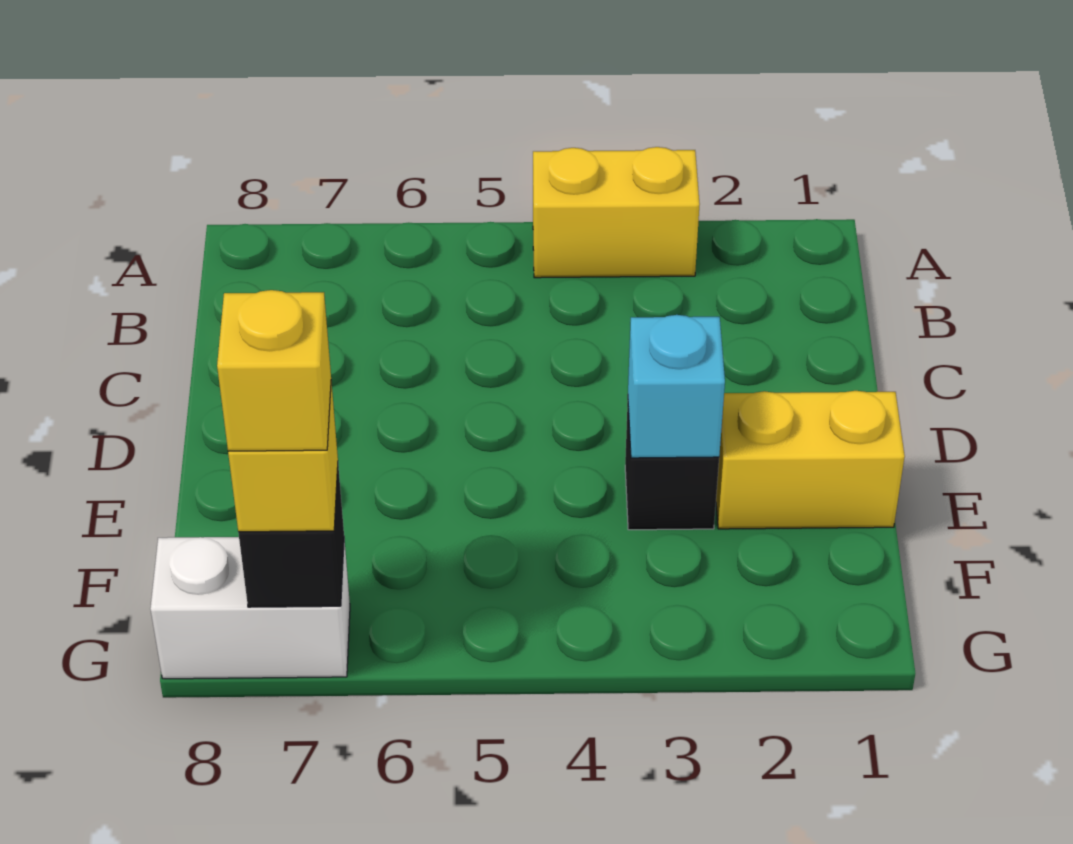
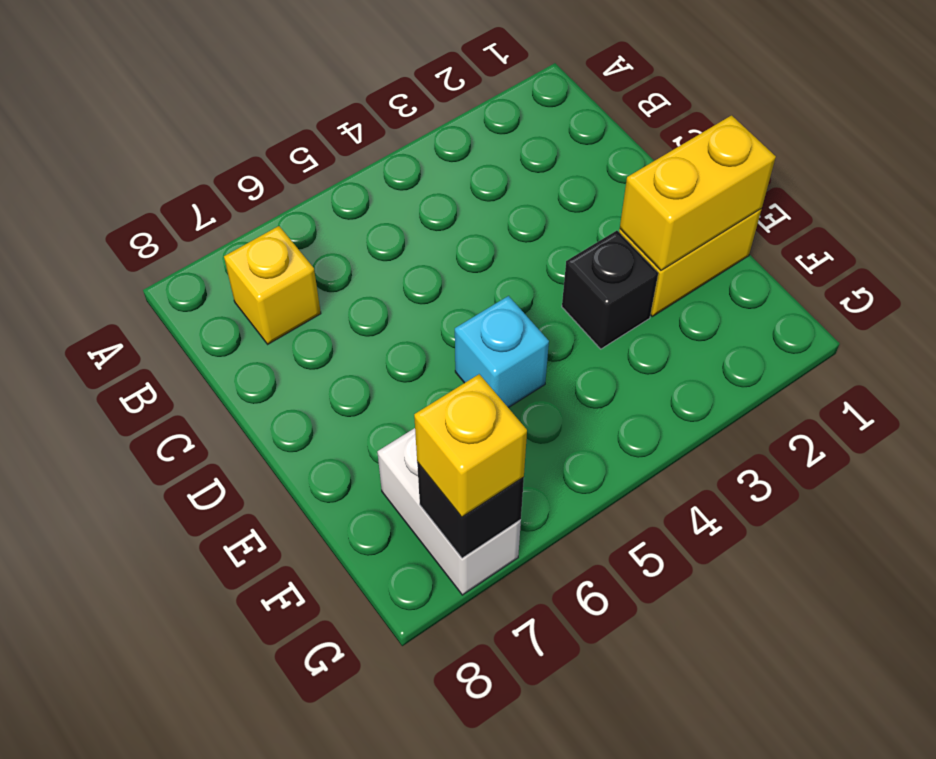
yellow brick A3:A4 level 1 -> yellow brick E1:E2 level 2
cyan brick E3 level 2 -> cyan brick E5 level 1
white brick G7:G8 level 1 -> white brick F7:G7 level 1
yellow brick G7 level 4 -> yellow brick B7 level 1

